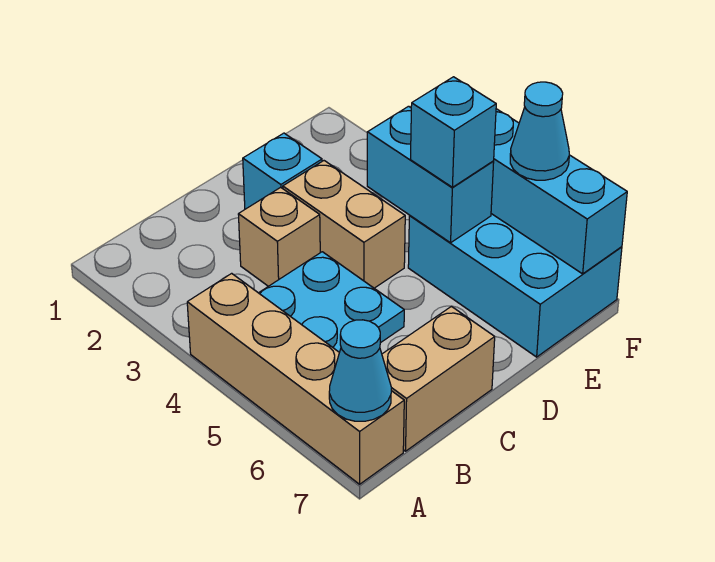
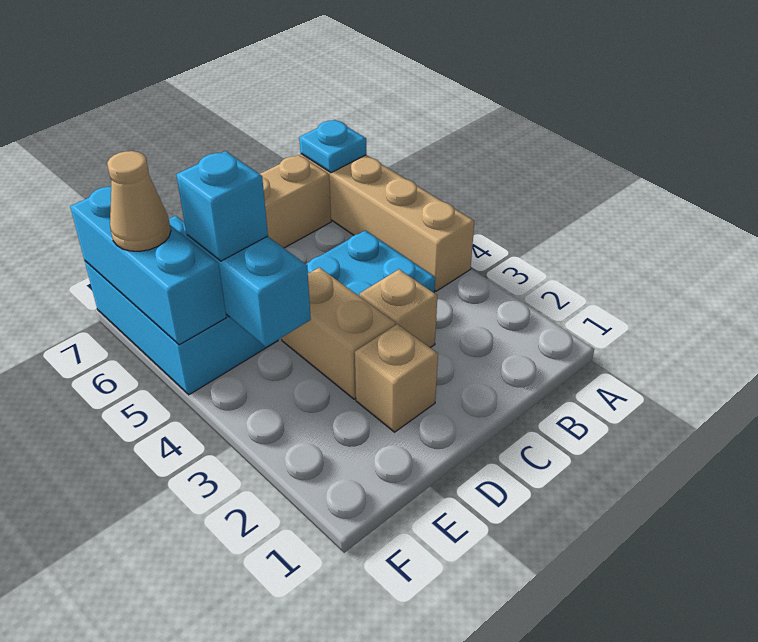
cyan cone A7 level 2 -> cyan plate A7 level 2
cyan brick D2 level 1 -> tan brick D2 level 1
cyan cone F6 level 3 -> tan cone F6 level 3

